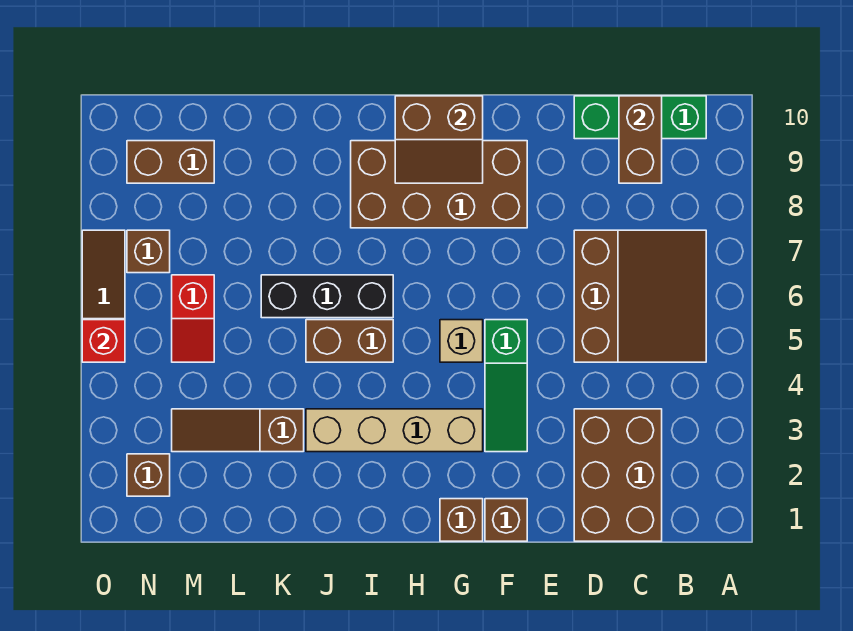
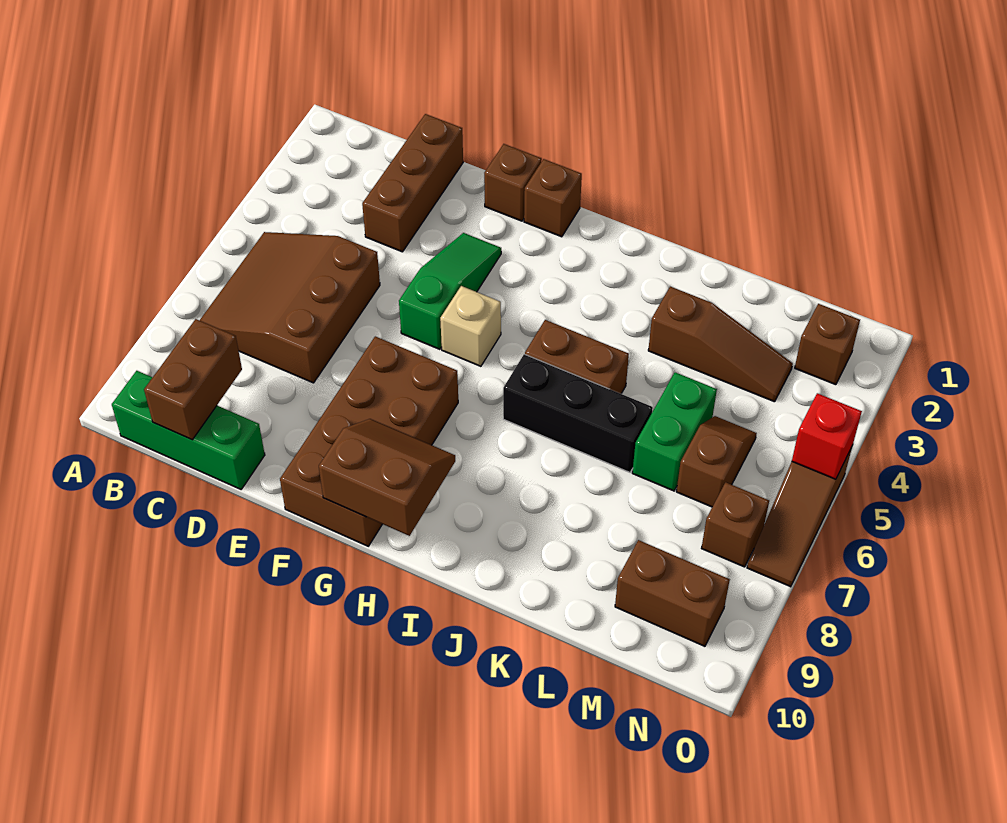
brown brick C1:D3 level 1 -> brown brick D1:D3 level 1
brown brick F8:I9 level 1 -> brown brick F7:G10 level 1
tan brick G3:J3 level 1 -> none
none -> green brick L5:L6 level 1
red slope M5:M6 level 1 top 6 -> brown slope M5:M6 level 1 top 6

